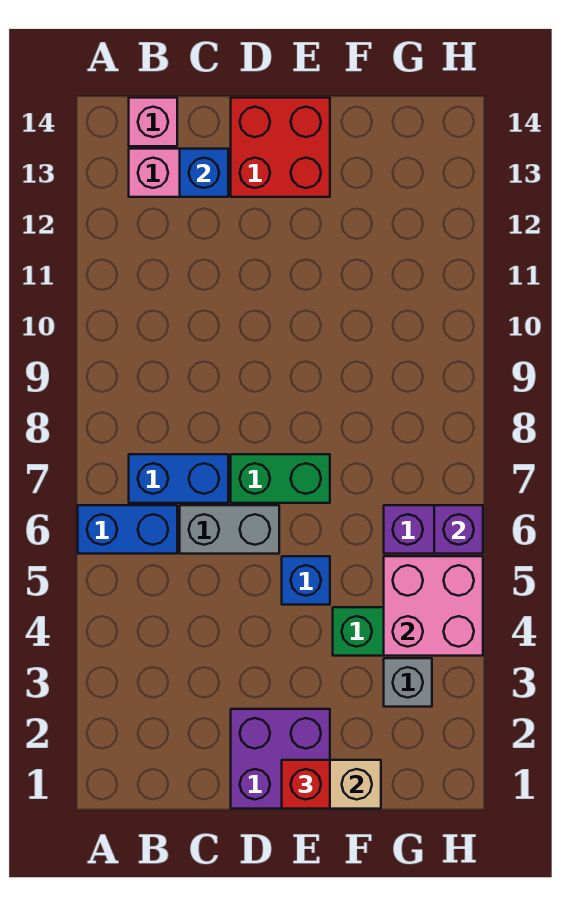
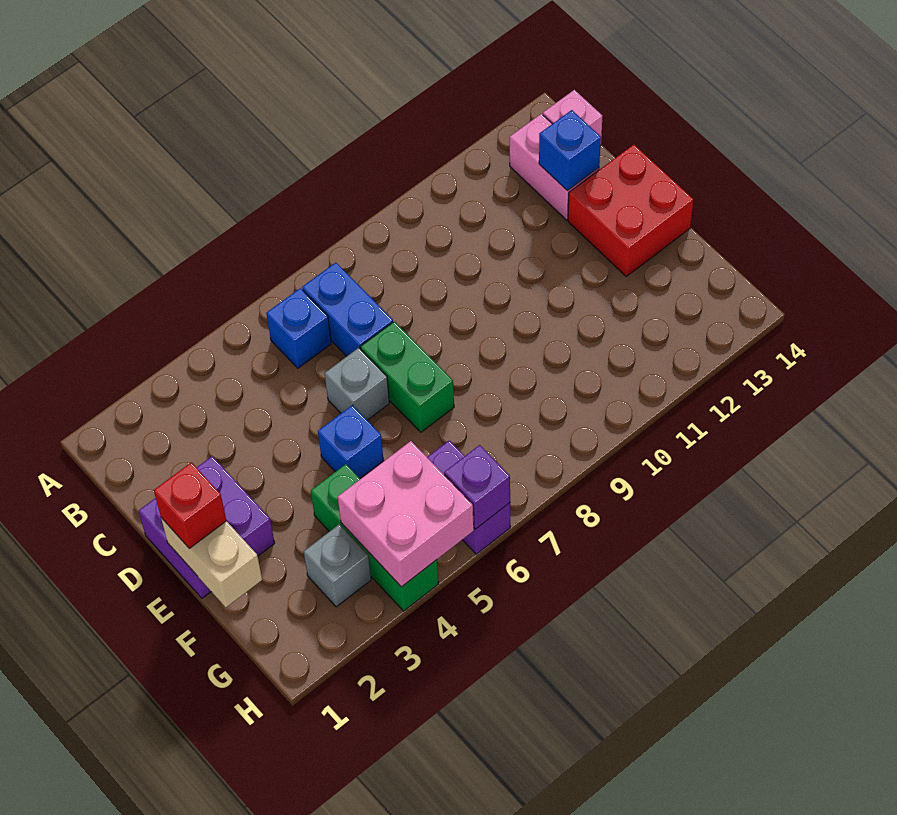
blue brick A6:B6 level 1 -> blue brick B6 level 1
grey brick C6:D6 level 1 -> grey brick D6 level 1

